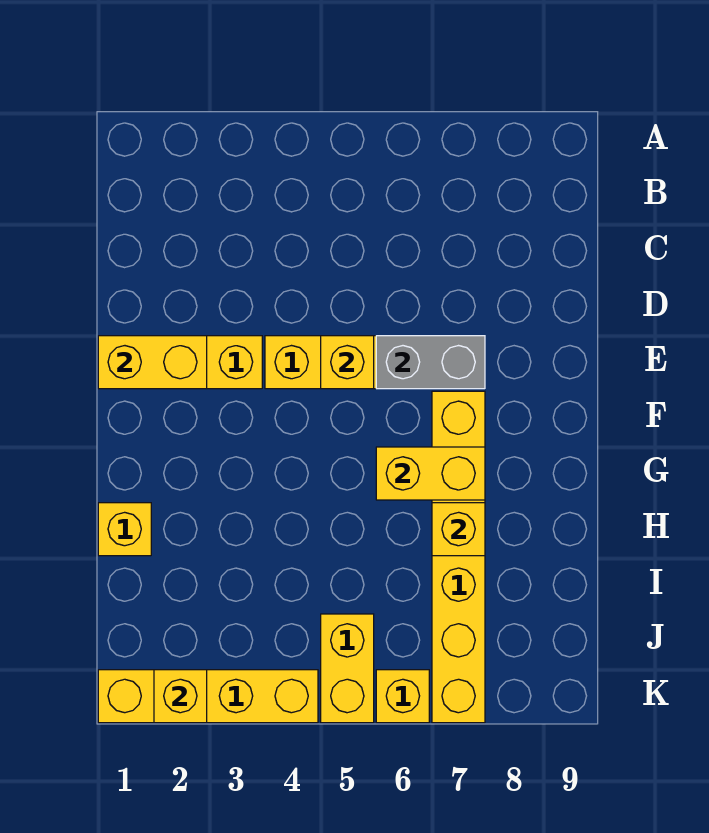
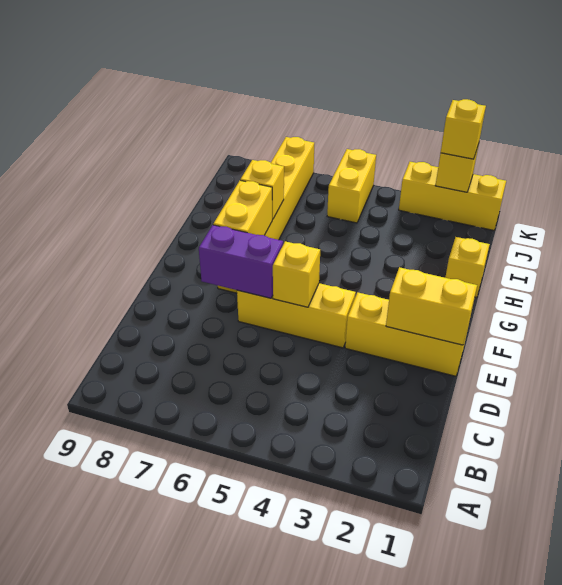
grey brick E6:E7 level 2 -> purple brick E6:E7 level 2
yellow brick G6:G7 level 2 -> yellow brick F7:G7 level 2
yellow brick K1:K4 level 1 -> yellow brick K1:K3 level 1
yellow brick K6 level 1 -> yellow brick K2 level 3

